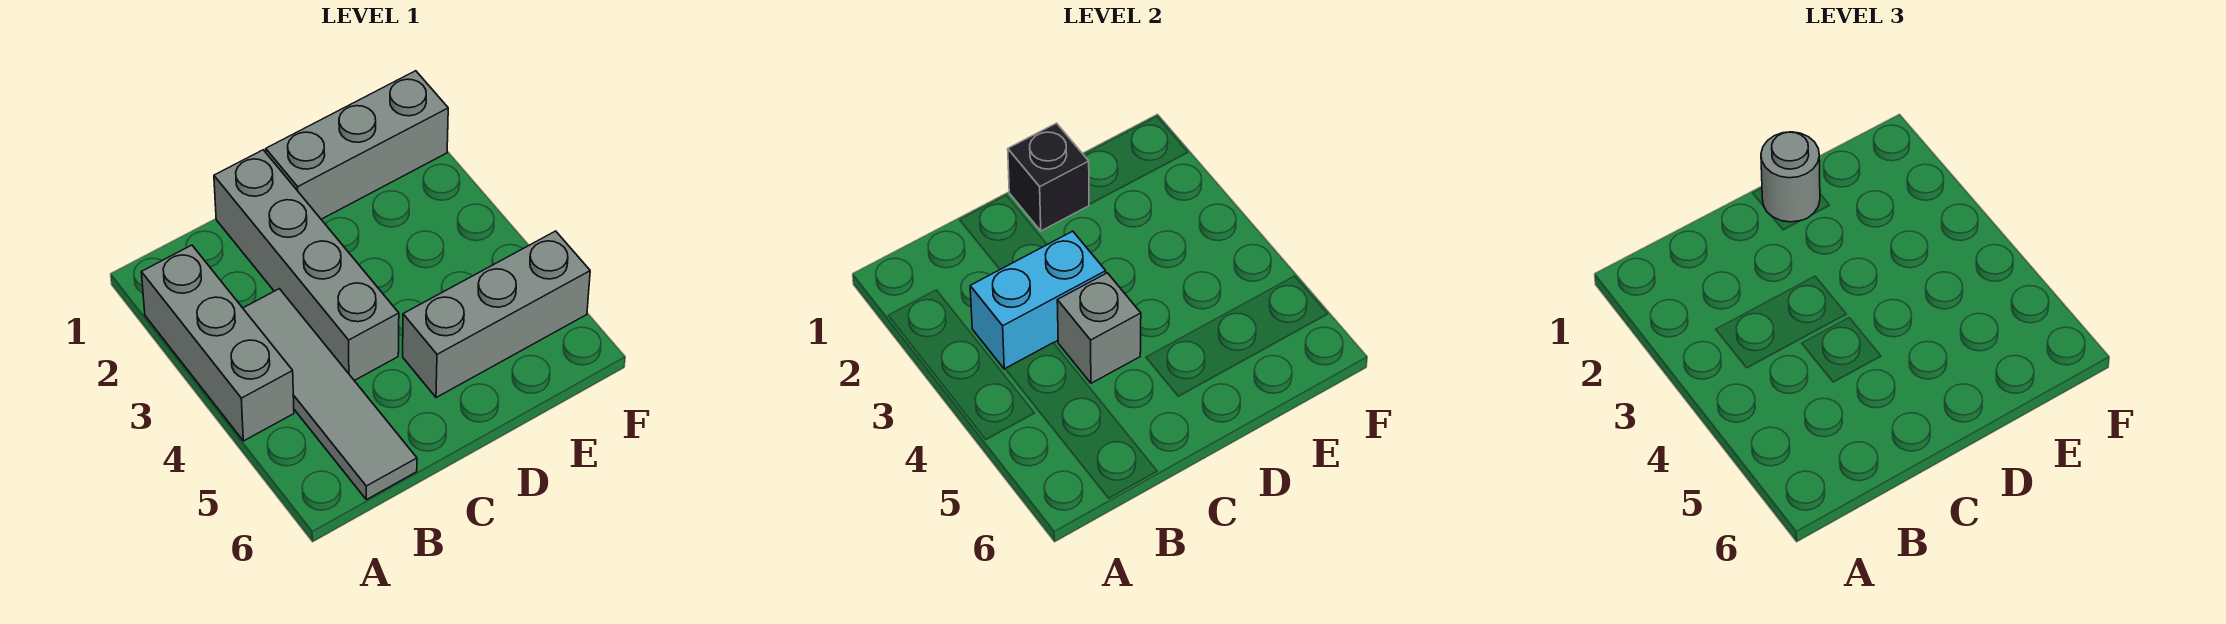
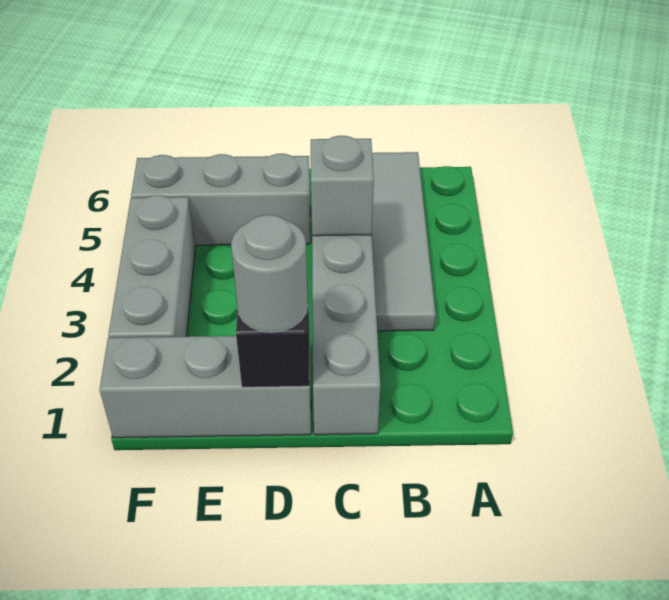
grey brick A2:A4 level 1 -> grey brick F2:F4 level 1
cyan brick B3:C3 level 2 -> none

